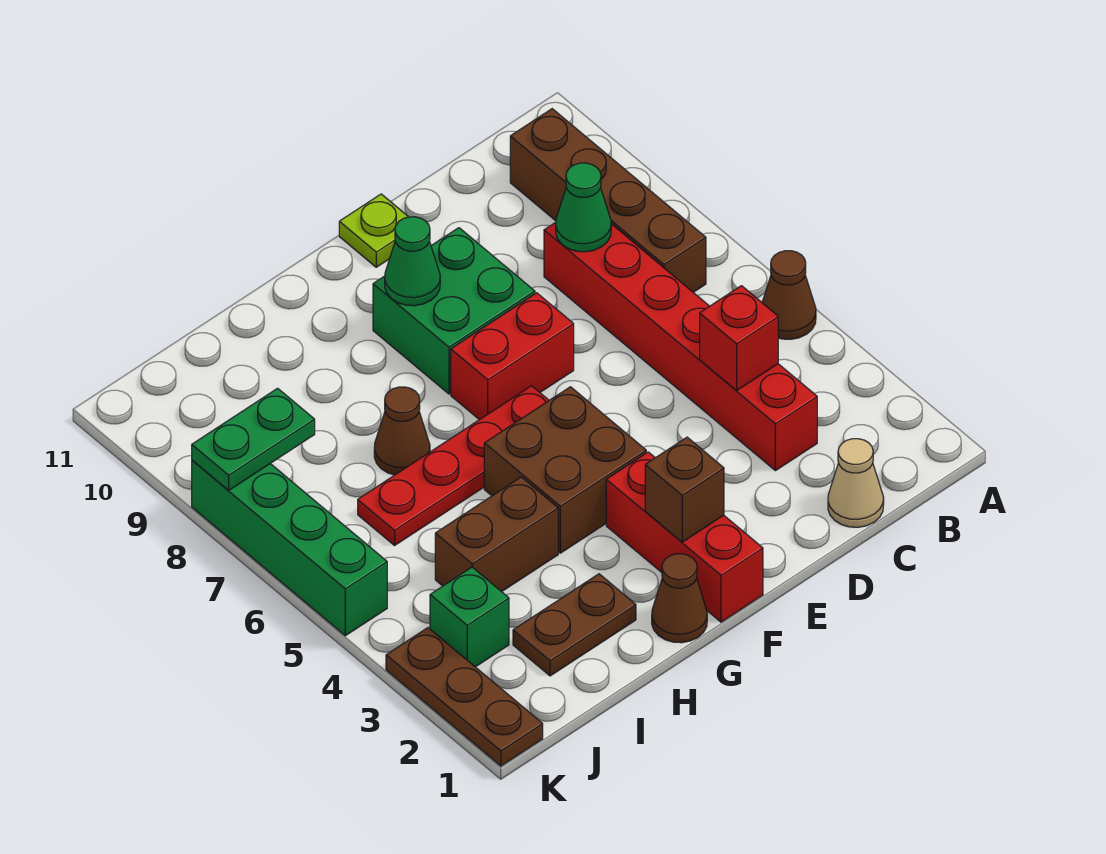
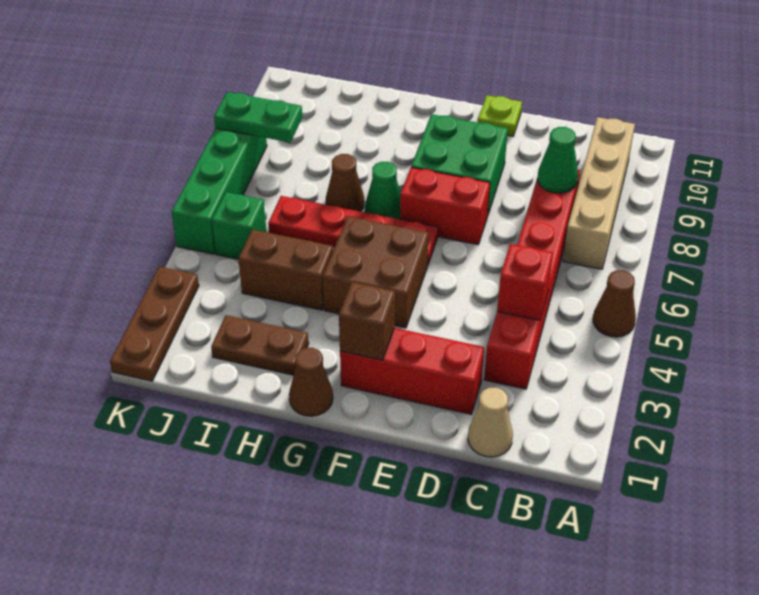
brown brick B7:B10 level 1 -> tan brick B7:B10 level 1
red brick F1:F3 level 1 -> red brick D2:F2 level 1
green cone F9 level 2 -> green cone G7 level 1
green brick J3 level 1 -> green brick J5 level 1

